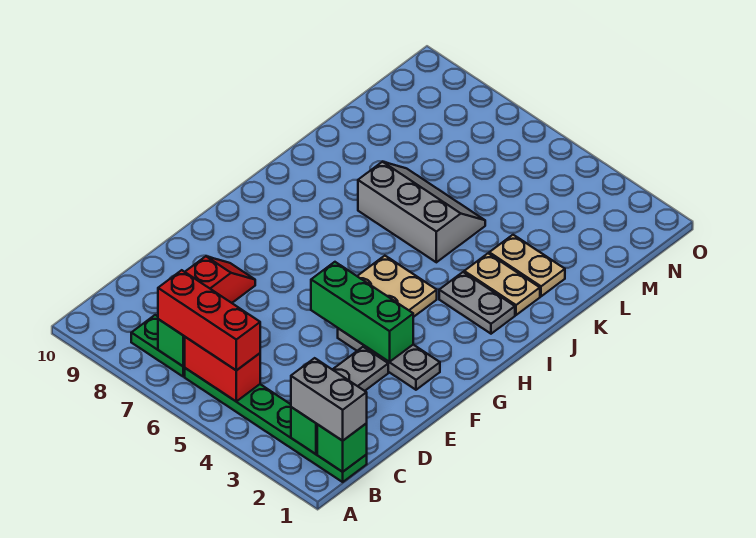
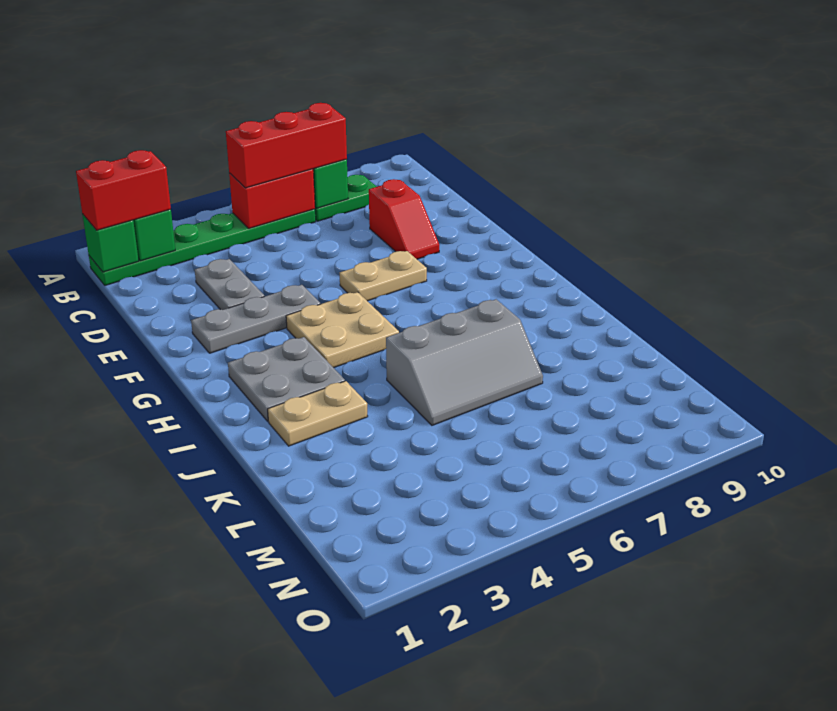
grey brick B1:B2 level 3 -> red brick B1:B2 level 3
green brick F3:F5 level 2 -> none
grey plate I2:I3 level 1 -> grey plate H2:I3 level 1
tan plate K2:K3 level 1 -> tan plate F6:F7 level 1

